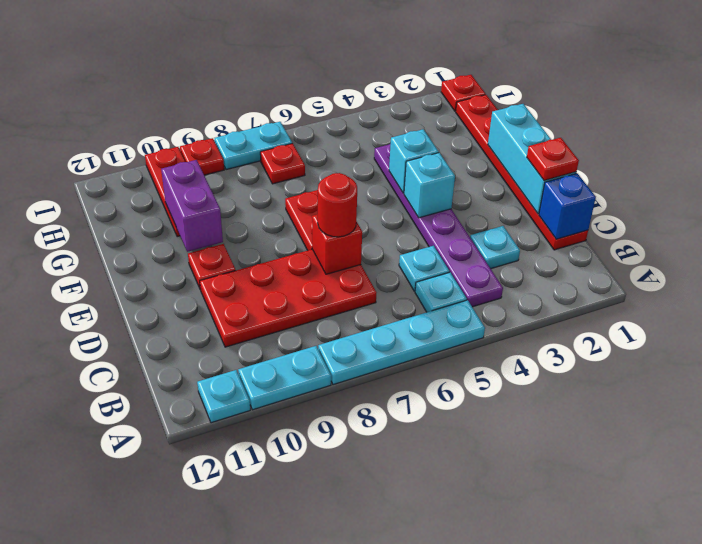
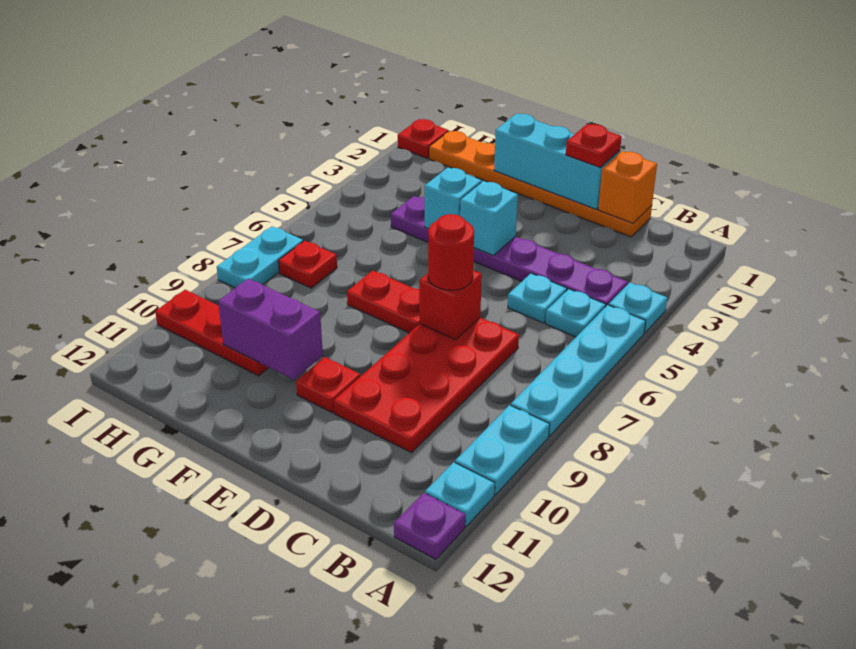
none -> purple plate A12 level 1
red plate C1:H1 level 1 -> orange plate C1:H1 level 1
blue brick C1 level 2 -> orange brick C1 level 2
cyan plate C3 level 1 -> cyan plate A4 level 1
red plate I9 level 1 -> none

